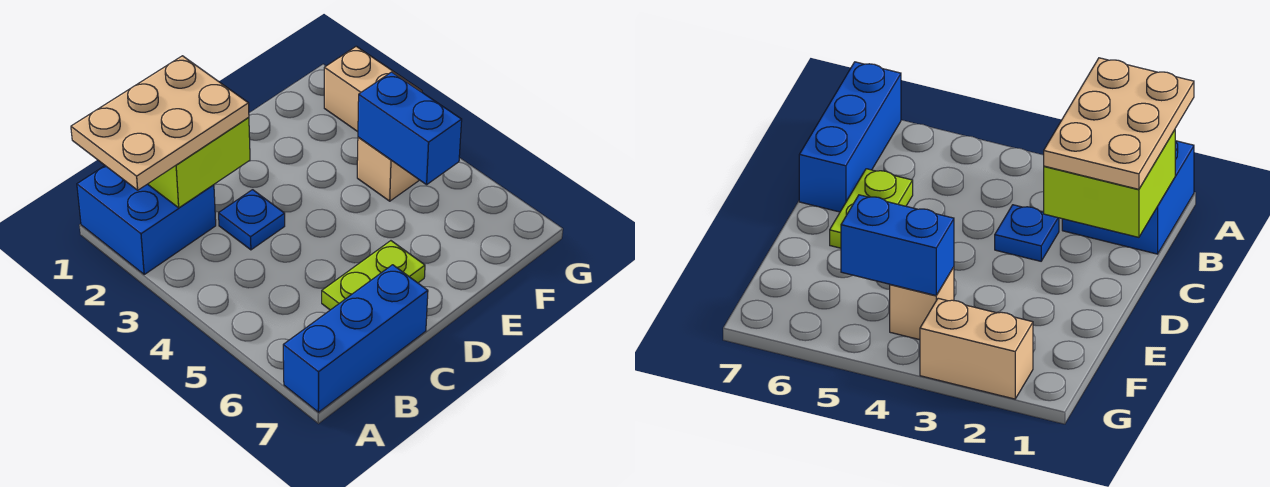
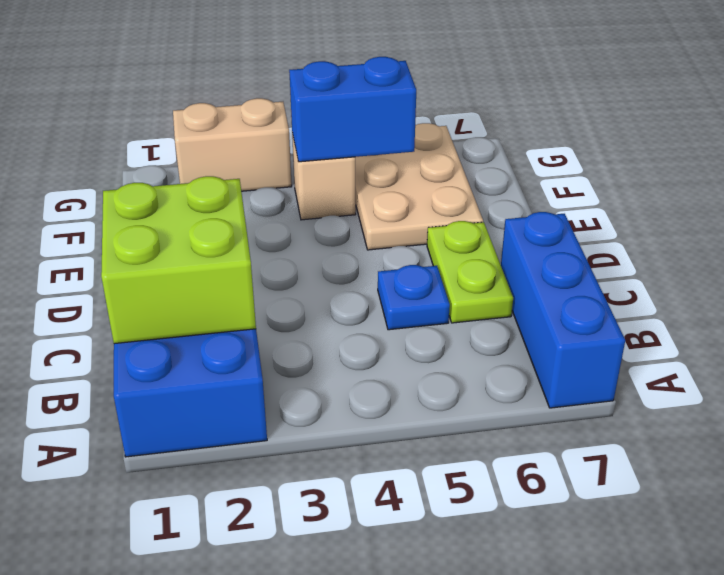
tan plate A1:C2 level 3 -> tan plate E5:G6 level 1
blue plate C3 level 1 -> blue plate C5 level 1

